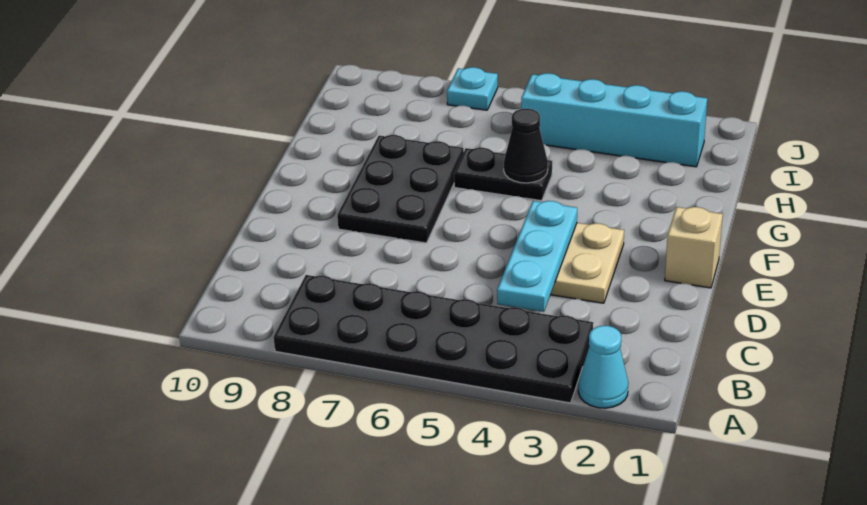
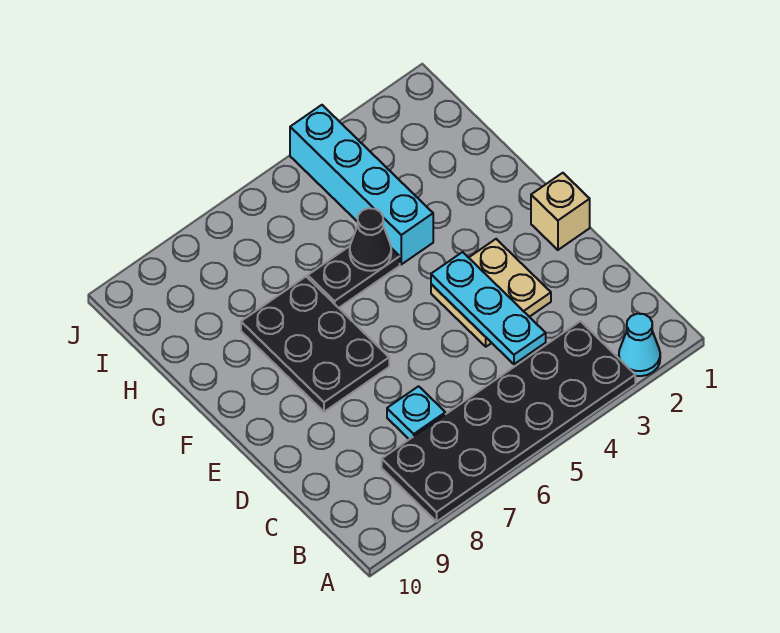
cyan brick I2:I5 level 1 -> cyan brick G4:J4 level 1
cyan plate J7 level 1 -> cyan plate C7 level 1

